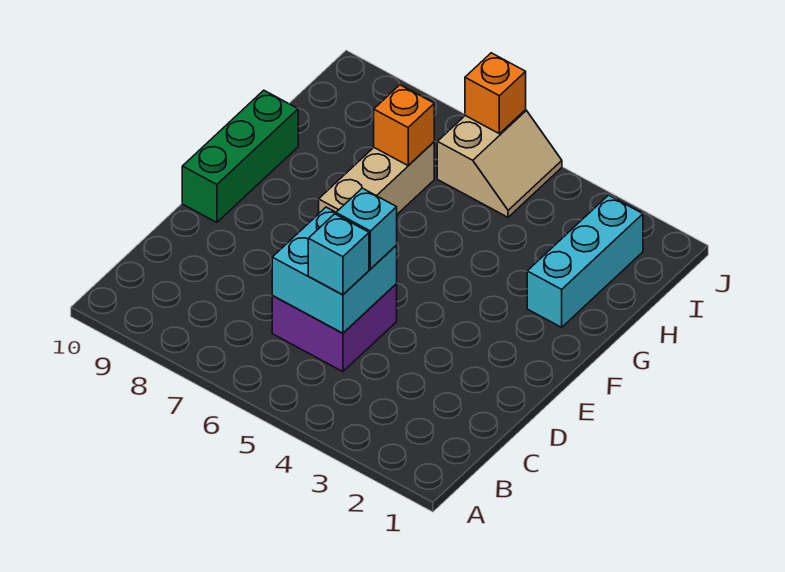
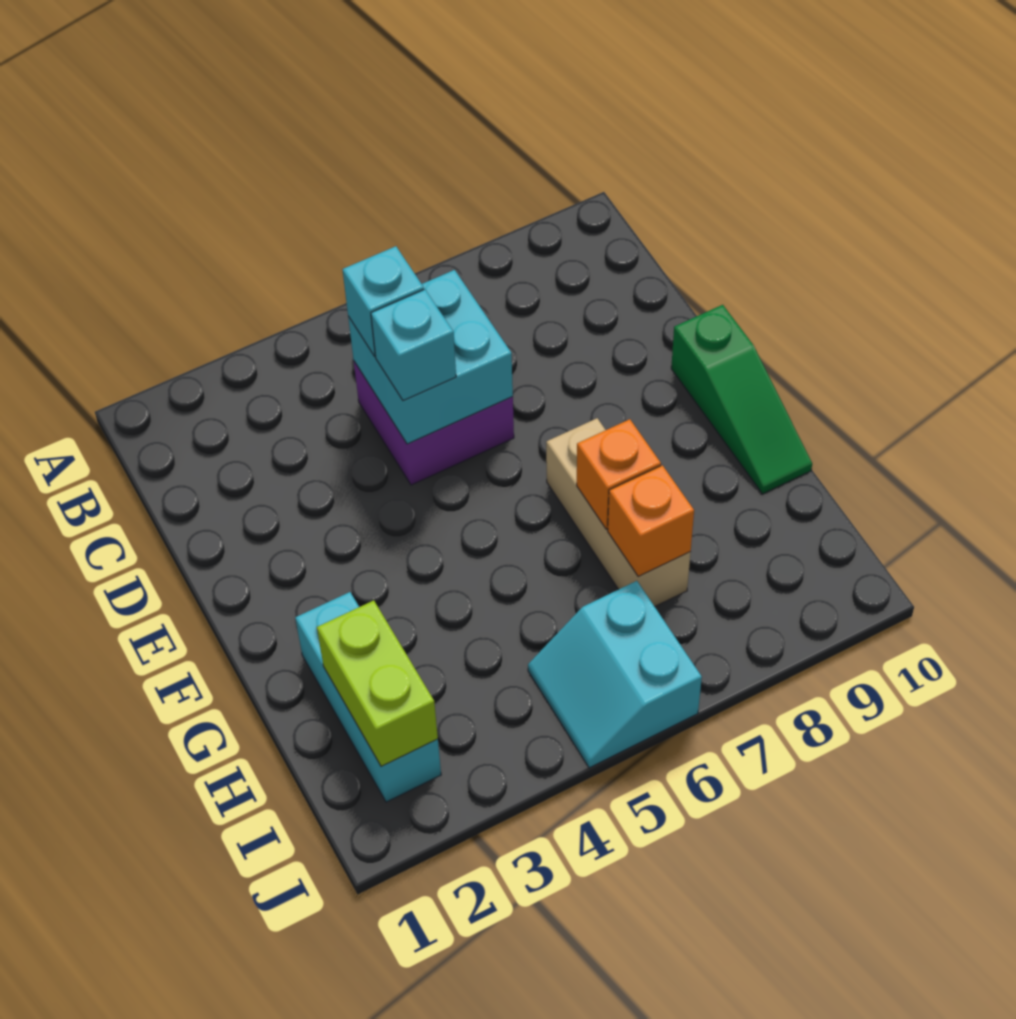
green brick E10:G10 level 1 -> green slope E10:G10 level 1 top E
none -> lime brick H2:I2 level 2
tan slope I5:J6 level 1 top 6 -> cyan slope I5:J6 level 1 top 6
orange brick J6 level 2 -> orange brick G7 level 2

